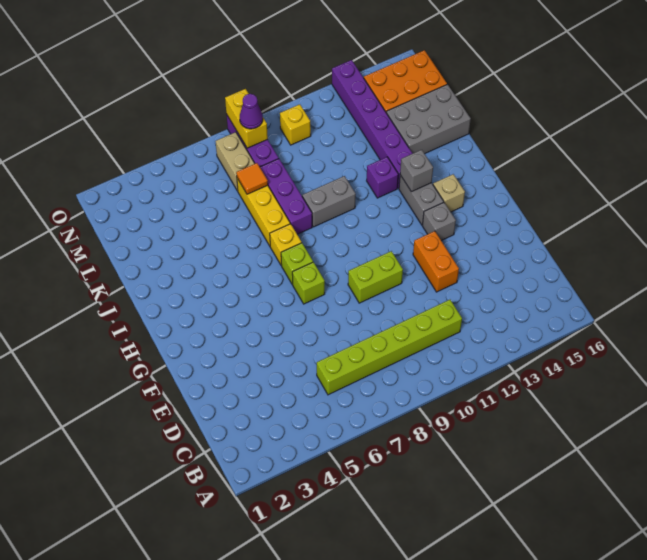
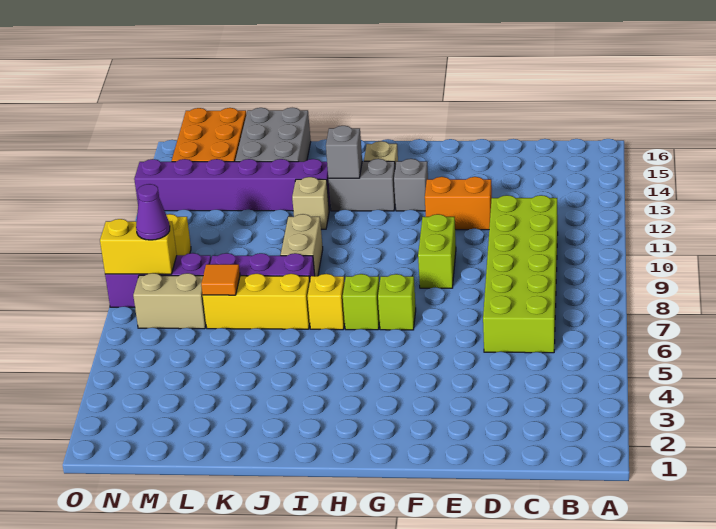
lime brick C6:C11 level 1 -> lime brick C6:D11 level 1
grey brick J9:J10 level 1 -> tan brick J9:J10 level 1
purple brick J12 level 1 -> tan brick J12 level 1

